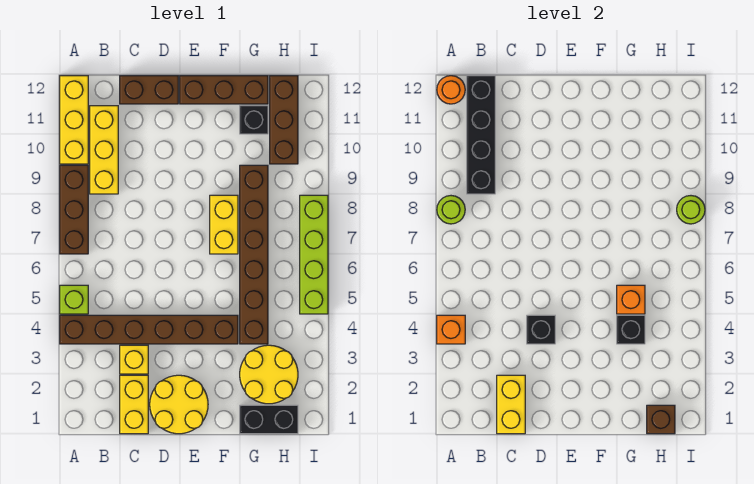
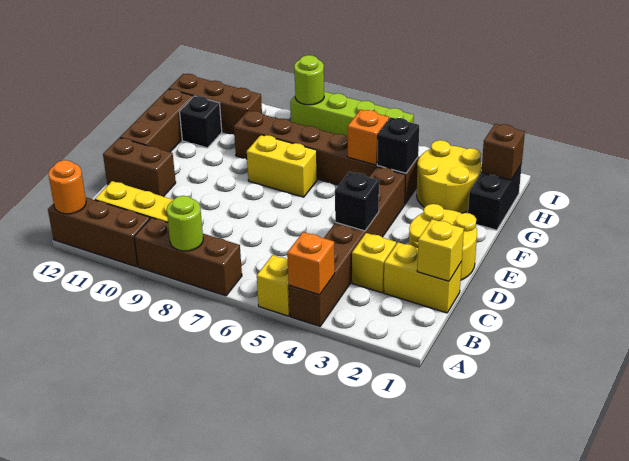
lime brick A5 level 1 -> yellow brick A5 level 1
yellow brick A10:A12 level 1 -> brown brick A10:A12 level 1
black brick B9:B12 level 2 -> none
yellow brick C1:C2 level 2 -> yellow brick C1 level 2
brown brick C12:D12 level 1 -> brown brick D11:D12 level 1

